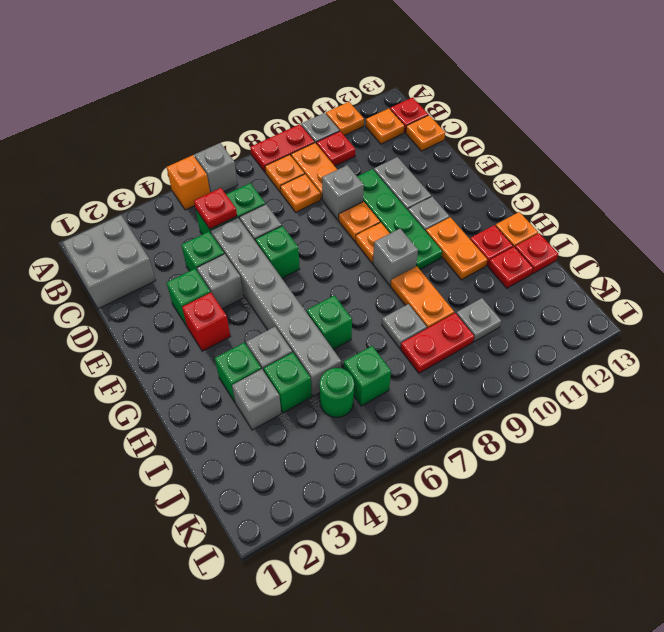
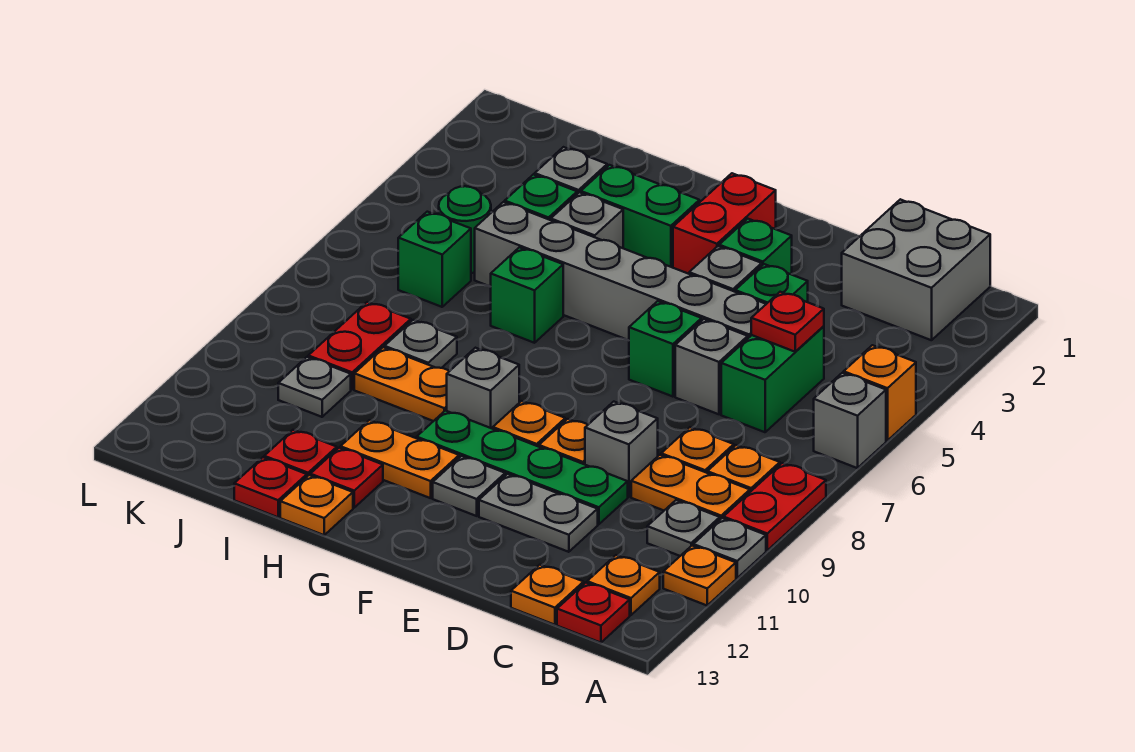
red plate B10 level 1 -> grey plate B10 level 1
red brick F3 level 1 -> red brick F2:F3 level 1
green brick H3 level 1 -> green brick G3:H3 level 1

